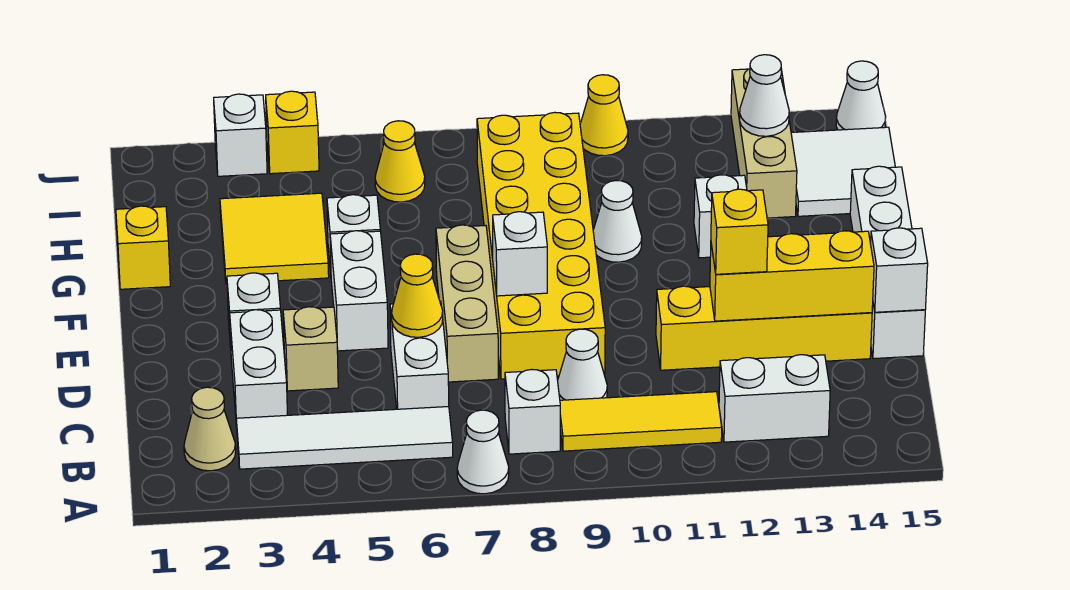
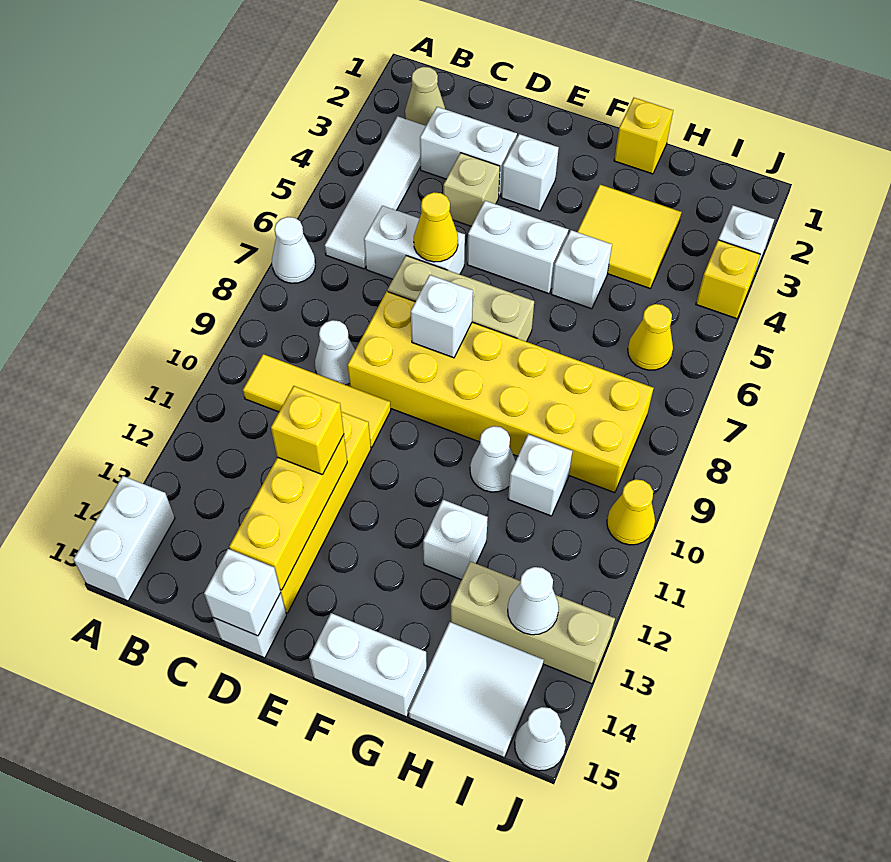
white brick B8 level 1 -> white brick H10 level 1
yellow tile B9:B11 level 1 -> yellow tile B10:D10 level 1
white brick B12:B13 level 1 -> white brick A14:A15 level 1

